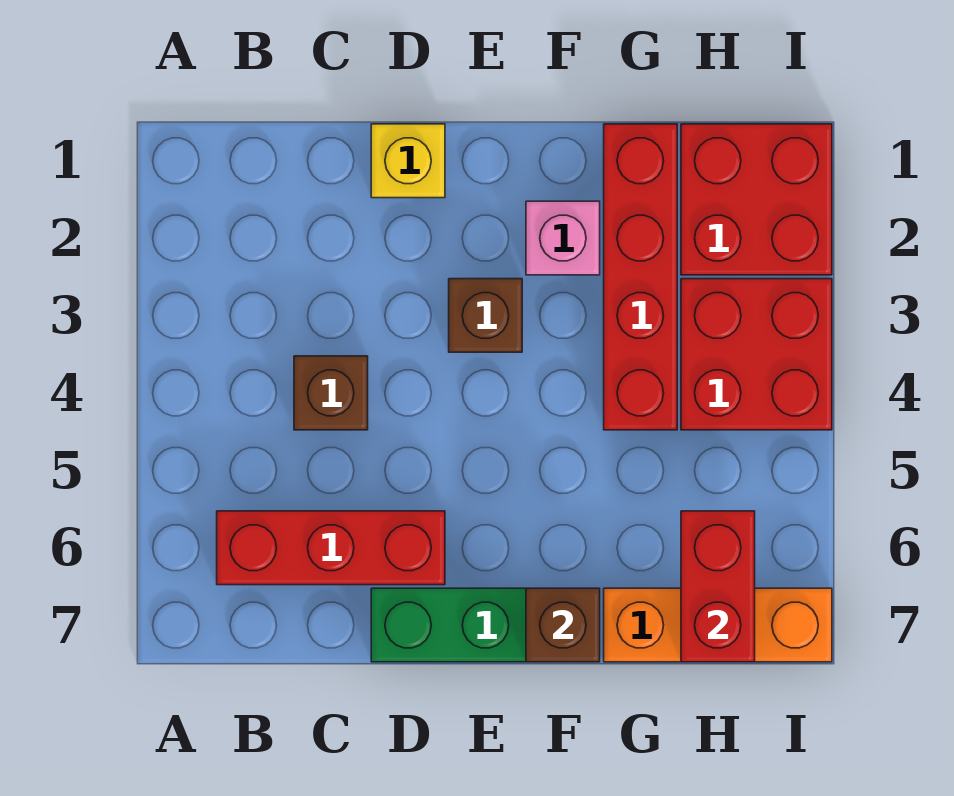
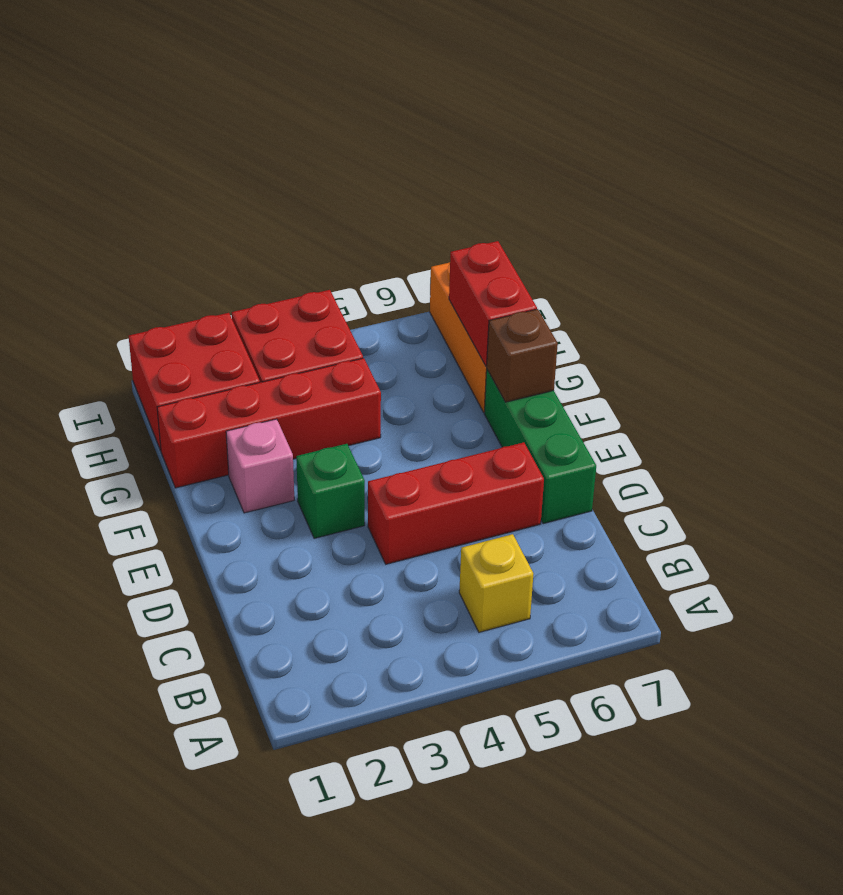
red brick B6:D6 level 1 -> red brick D4:D6 level 1
brown brick C4 level 1 -> none
yellow brick D1 level 1 -> yellow brick B5 level 1
brown brick E3 level 1 -> green brick E3 level 1
red brick H6:H7 level 2 -> red brick G7:H7 level 2

